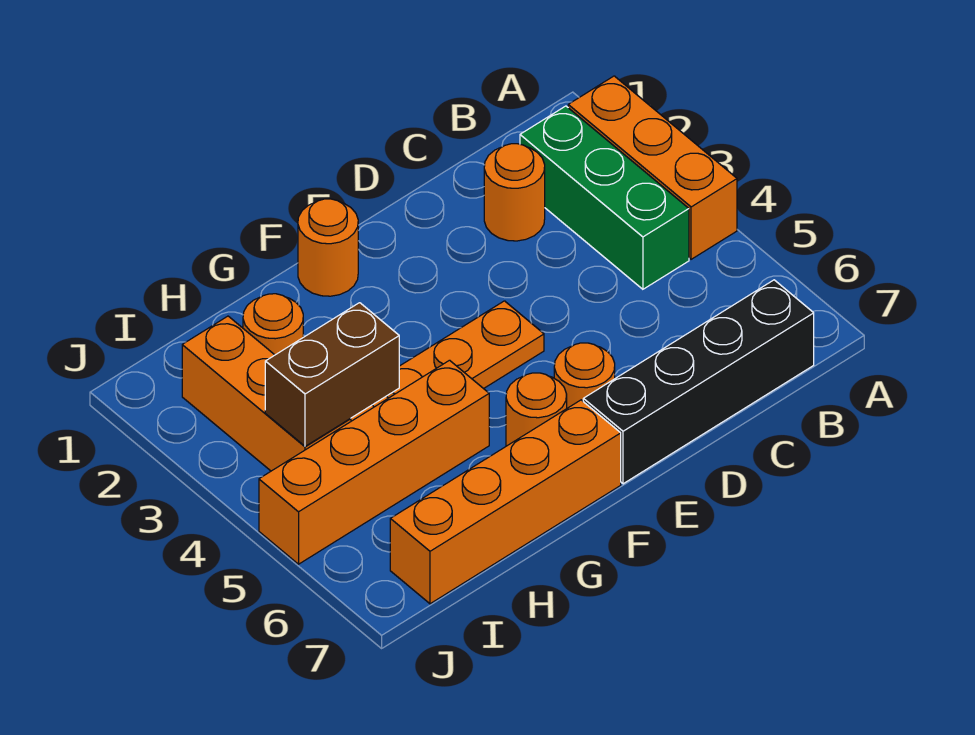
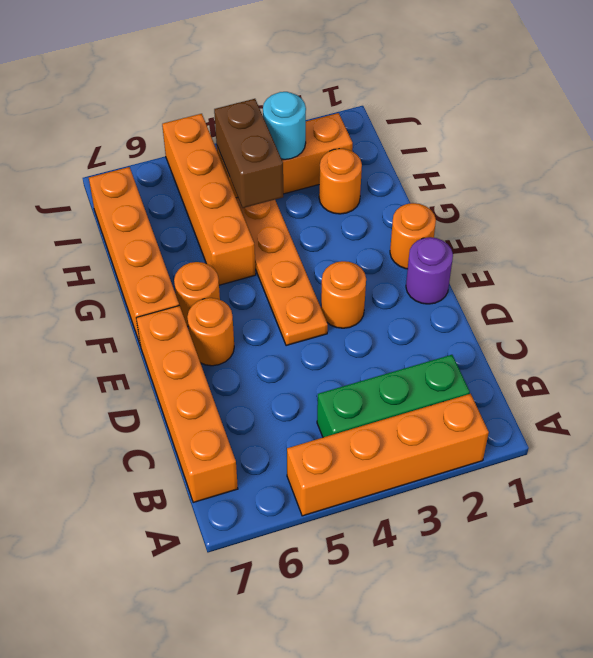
orange brick A2:A4 level 1 -> orange brick A2:A5 level 1
black brick B7:E7 level 1 -> orange brick B7:E7 level 1
orange round brick C2 level 1 -> orange round brick E3 level 1
none -> purple round brick E1 level 1
none -> cyan round brick I3 level 2

